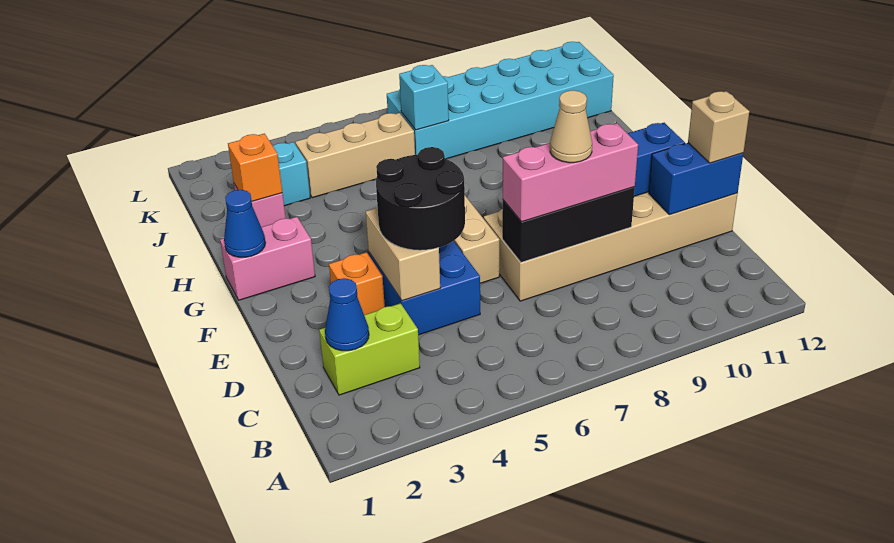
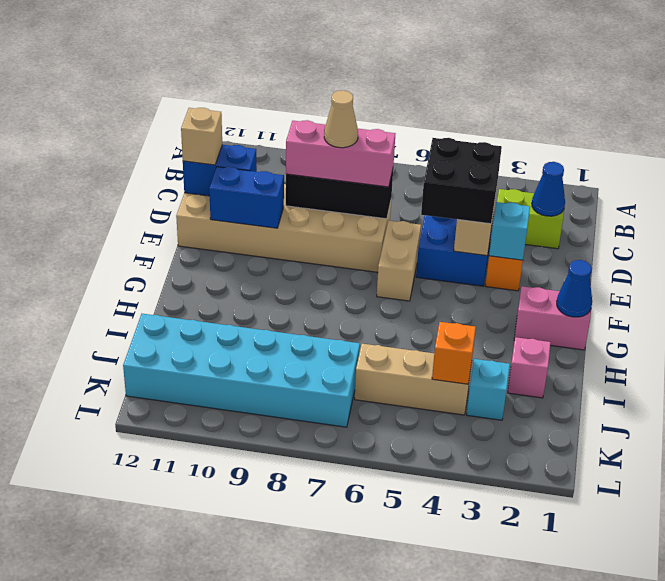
black round brick D4:E5 level 3 -> black brick D4:E5 level 3
orange brick I2 level 2 -> orange brick J4 level 2
cyan brick J7 level 2 -> cyan brick E3 level 2

